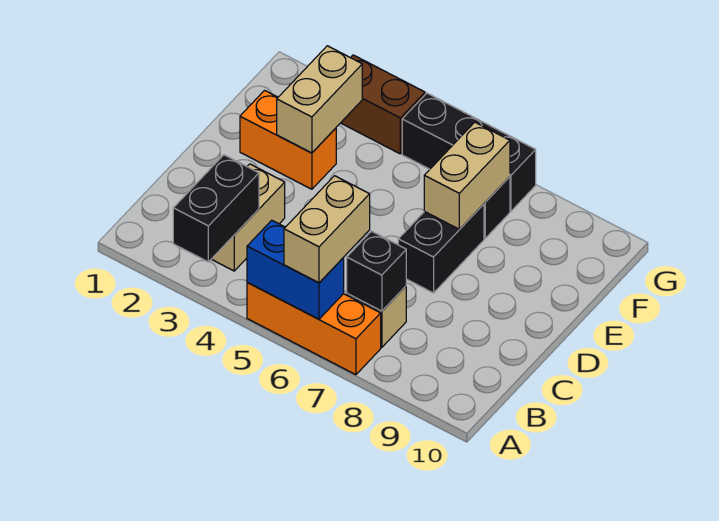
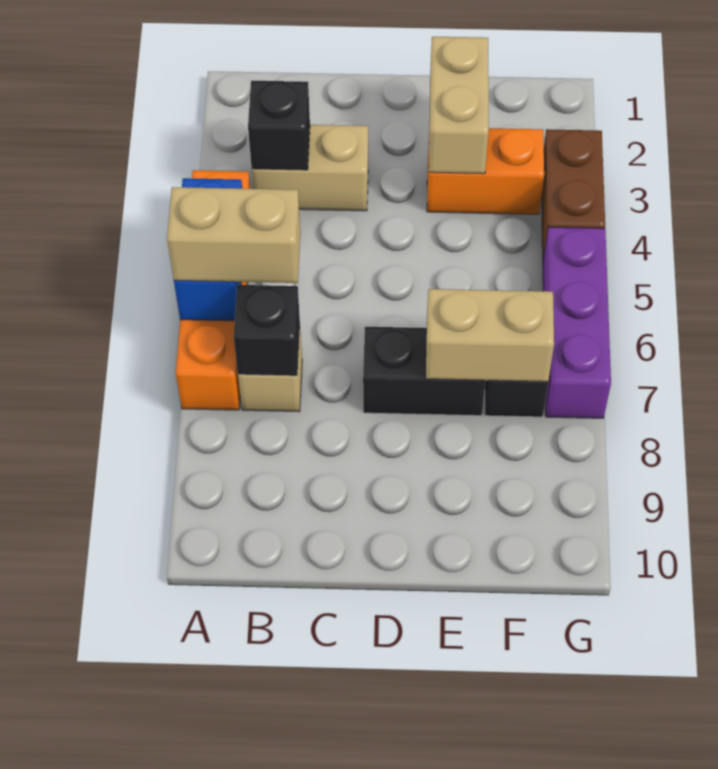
black brick A3:B3 level 2 -> black brick B3 level 2
orange brick A5:A7 level 1 -> orange brick A4:A7 level 1
orange brick E2:E3 level 1 -> orange brick E3:F3 level 1
tan brick E3:F3 level 2 -> tan brick E2:E3 level 2
black brick G5:G7 level 1 -> purple brick G5:G7 level 1

